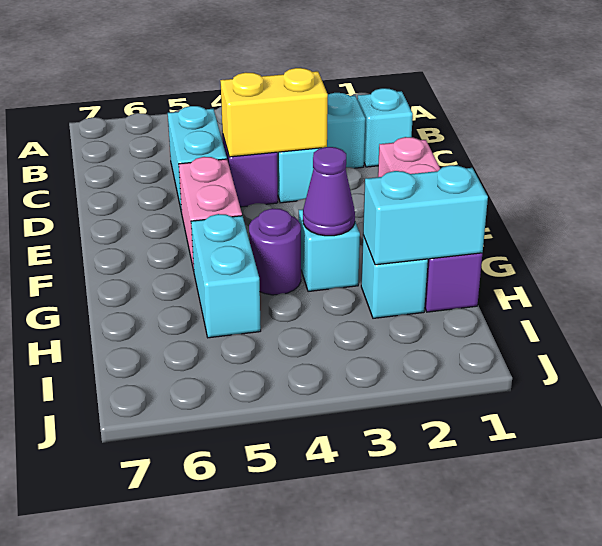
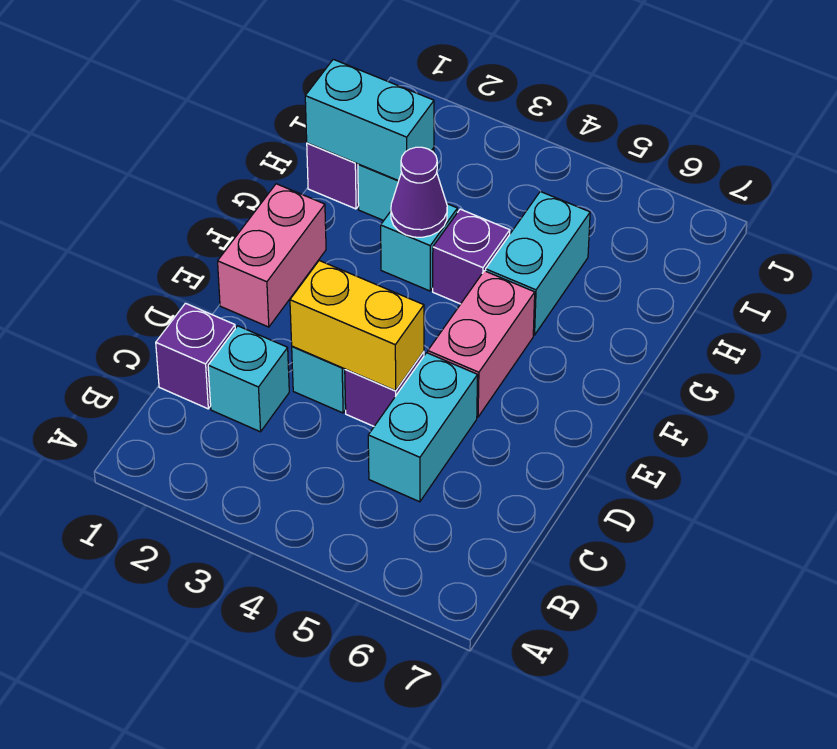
cyan brick C1 level 1 -> purple brick C1 level 1
purple round brick G4 level 1 -> purple brick G4 level 1

